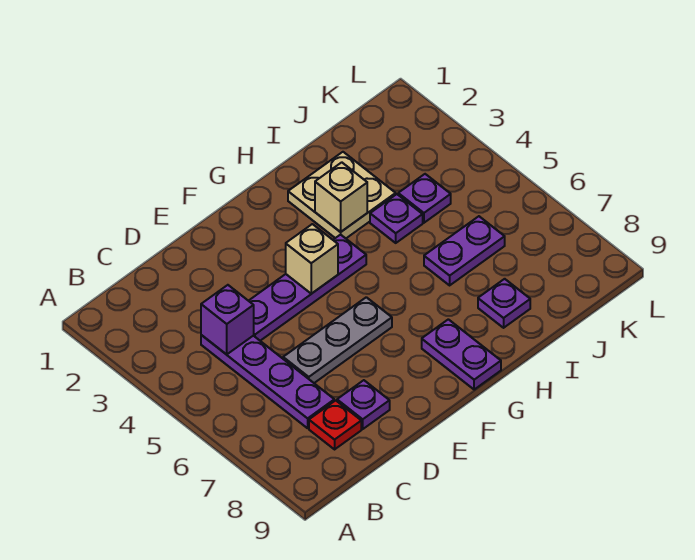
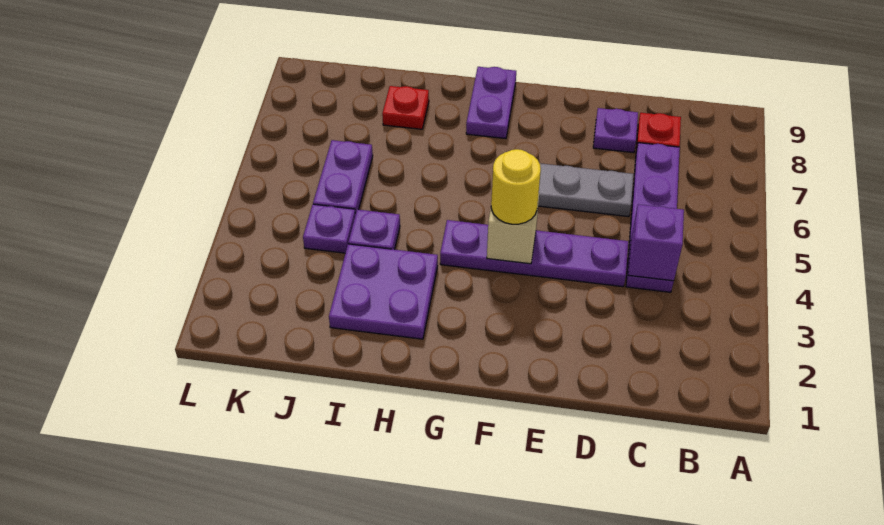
none -> yellow round brick F4 level 3
tan plate H2:I3 level 1 -> purple plate H2:I3 level 1
tan brick H3 level 2 -> none
purple plate I6:J6 level 1 -> purple plate J5:J6 level 1
purple plate I8 level 1 -> red plate I8 level 1

